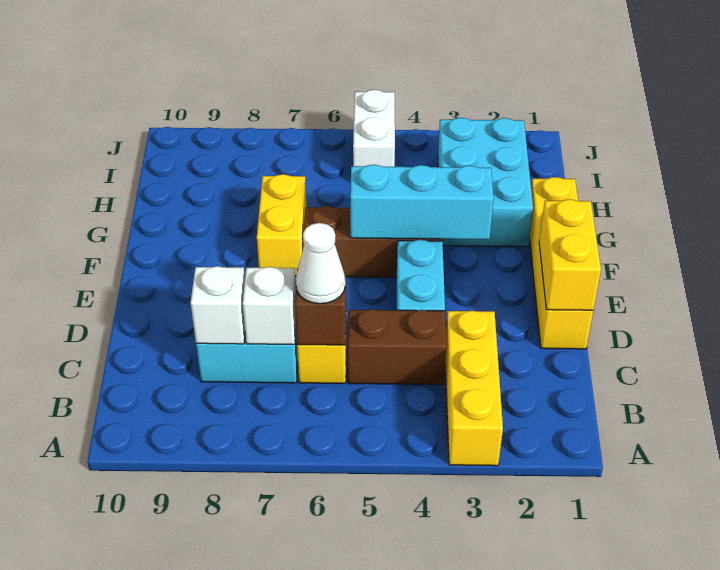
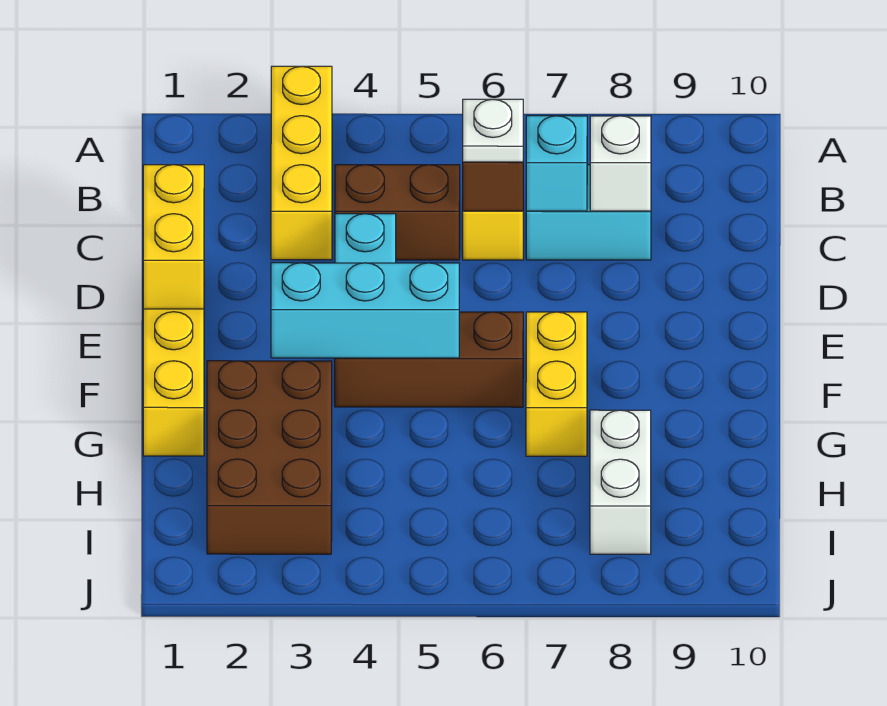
white cone C6 level 3 -> white plate C6 level 3
white brick C7 level 2 -> cyan brick C7 level 2
cyan brick G2:I3 level 1 -> brown brick G2:I3 level 1
white brick I5:J5 level 1 -> white brick H8:I8 level 1

